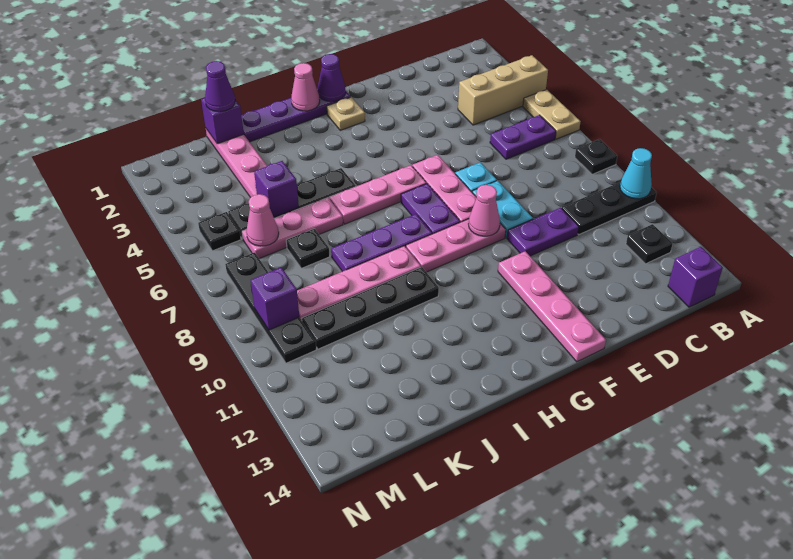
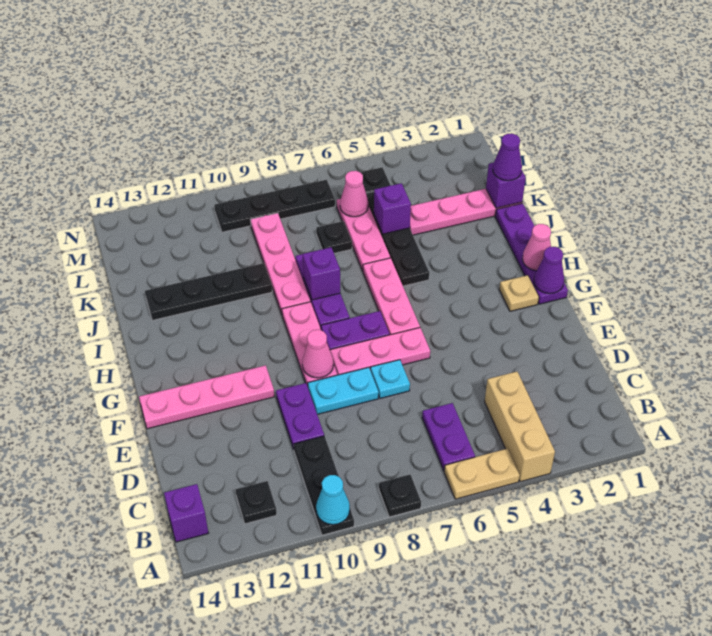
black plate I10:L10 level 1 -> black plate J10:J13 level 1
purple brick M9 level 2 -> purple brick I8 level 2

